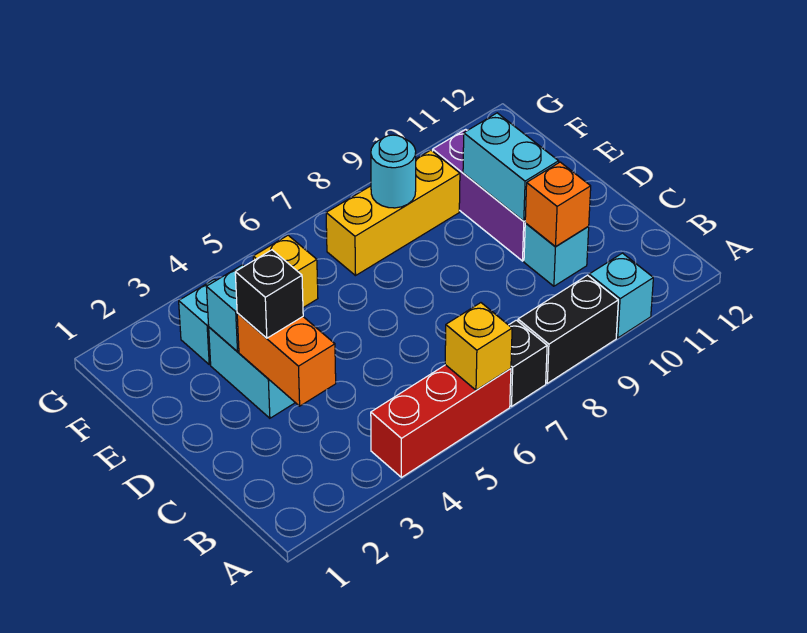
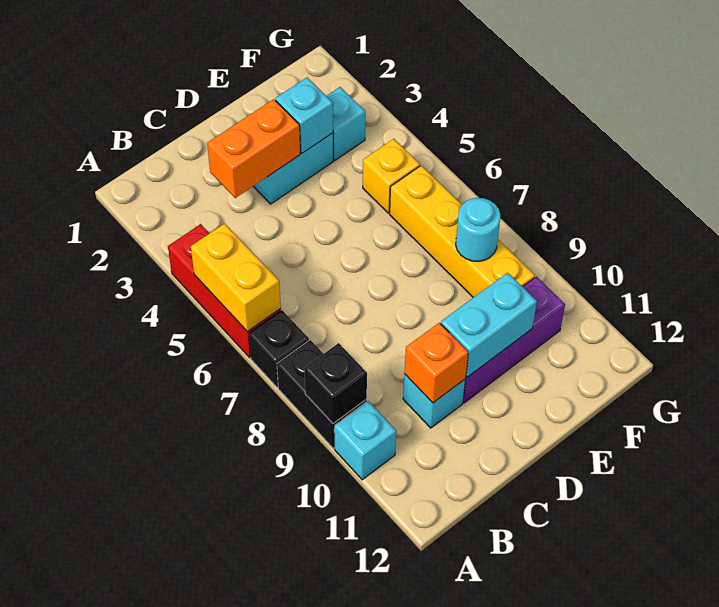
yellow brick A6 level 2 -> yellow brick A5:A6 level 2
black brick D3 level 3 -> black brick A9 level 2
yellow brick F7:F9 level 1 -> yellow brick F6:F9 level 1

